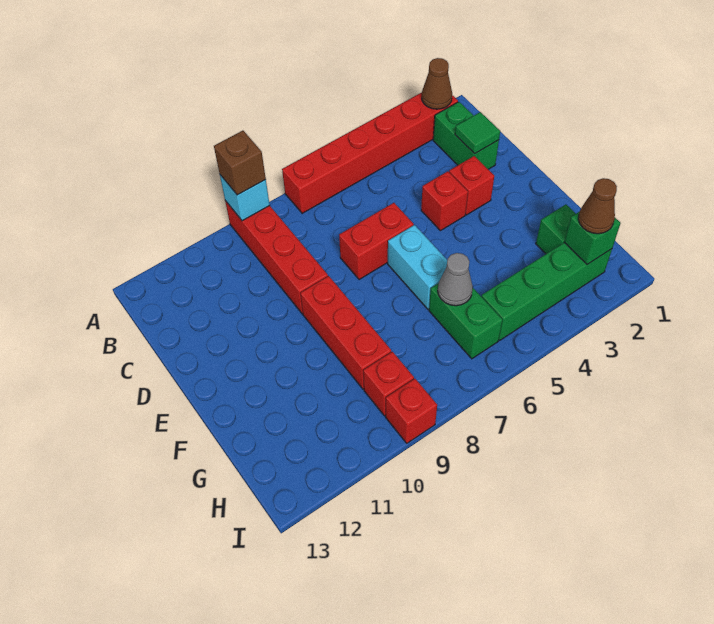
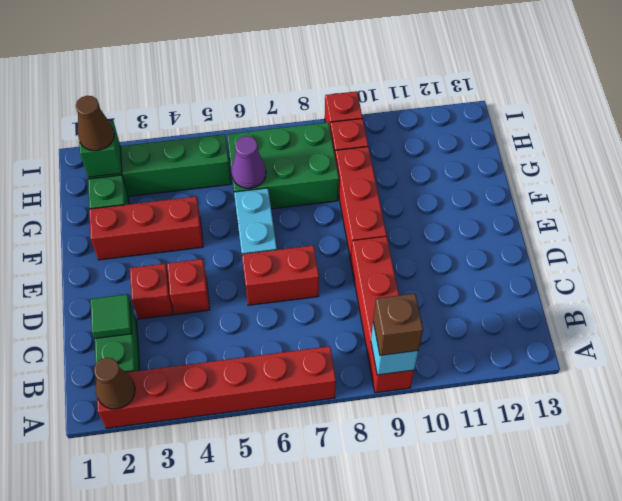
none -> red brick F2:F4 level 1
green brick G6:H6 level 1 -> green brick G6:H8 level 1
grey cone G6 level 2 -> purple cone G6 level 2

